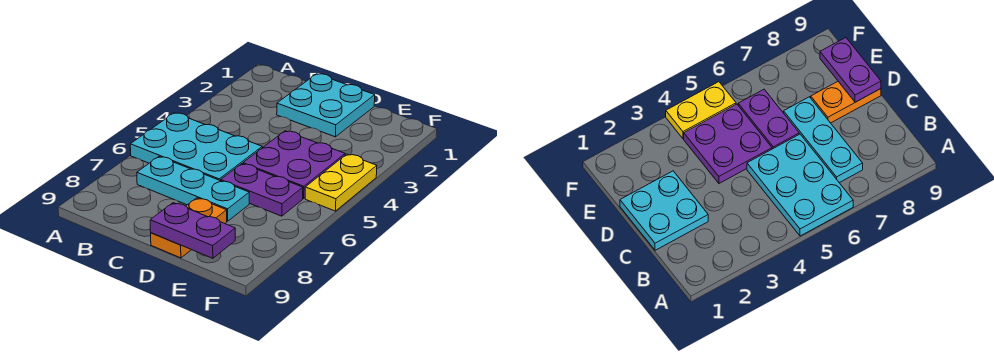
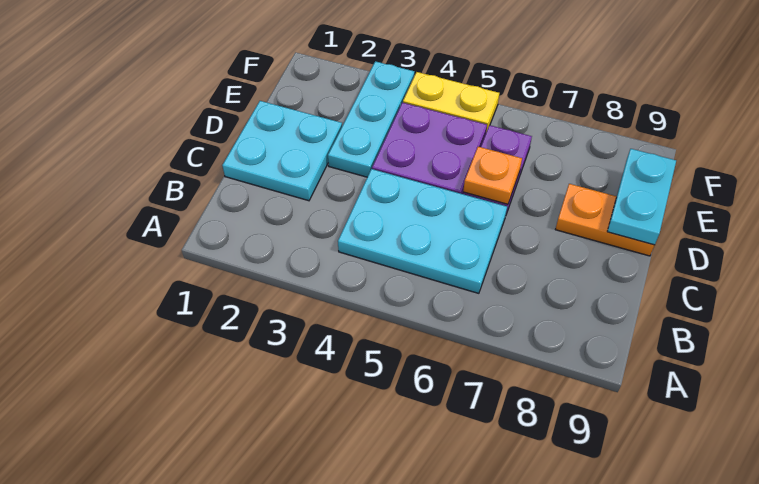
cyan plate A5:C6 level 1 -> cyan plate B4:C6 level 1
cyan plate B7:D7 level 1 -> cyan plate D3:F3 level 1
none -> orange plate D6 level 2
purple plate D9:E9 level 2 -> cyan plate D9:E9 level 2

